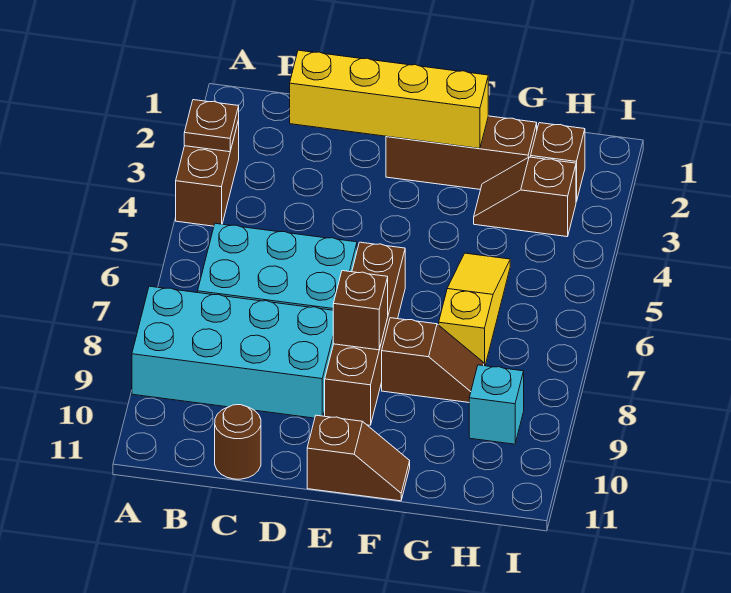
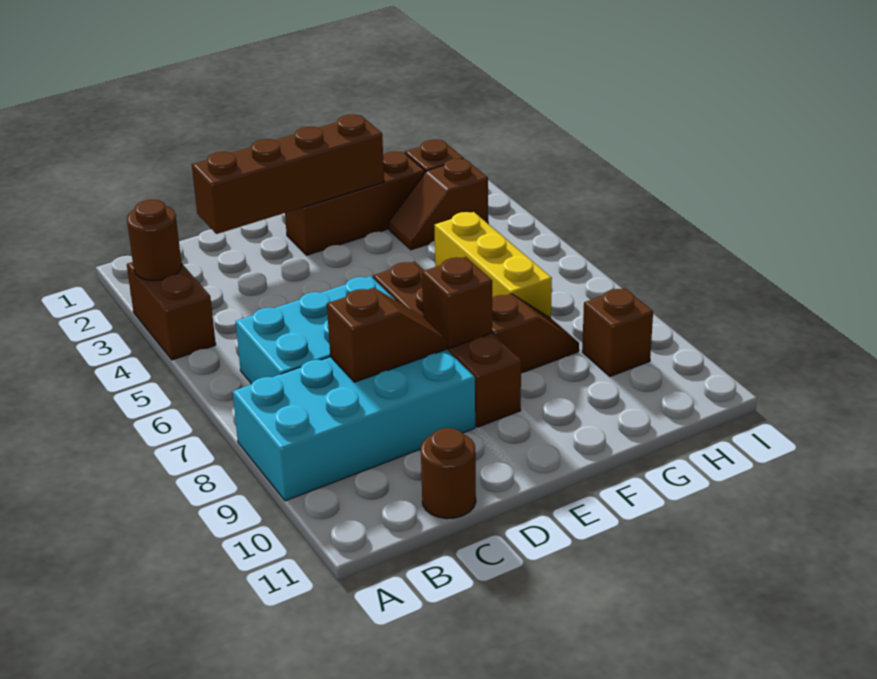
brown plate A3 level 2 -> brown round brick A3 level 2
yellow brick C2:F2 level 2 -> brown brick C2:F2 level 2
brown slope E11:F11 level 1 top E -> brown slope C8:D8 level 2 top C
yellow slope G5:G7 level 1 top 7 -> yellow brick G5:G7 level 1
cyan brick H9 level 1 -> brown brick H9 level 1

